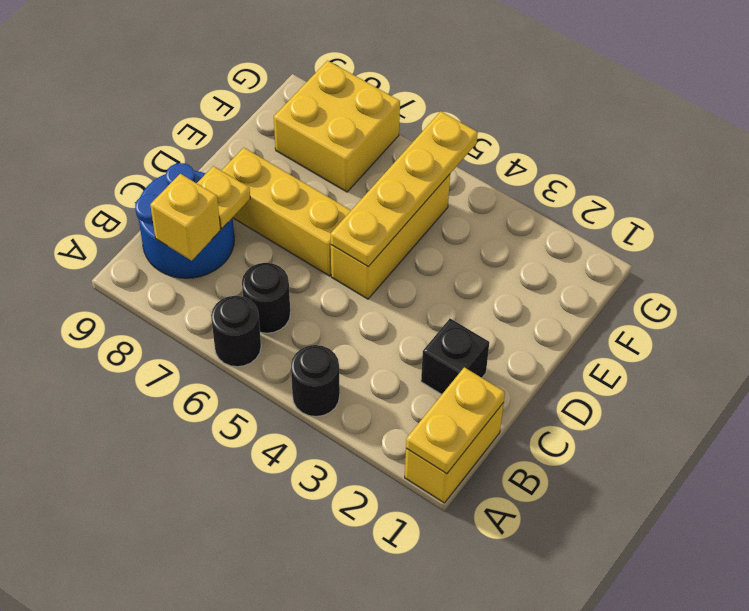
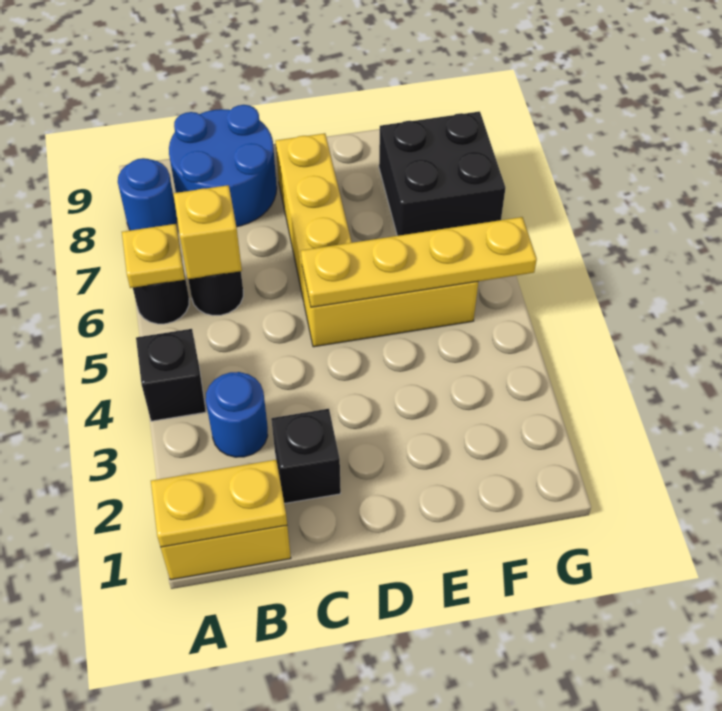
black round brick A4 level 1 -> black brick A4 level 1
none -> blue round brick A8 level 1
none -> blue round brick B3 level 1
yellow brick B8 level 2 -> yellow brick B6 level 2
yellow plate C8 level 2 -> yellow plate A6 level 2
yellow brick F7:G8 level 1 -> black brick F7:G8 level 1

